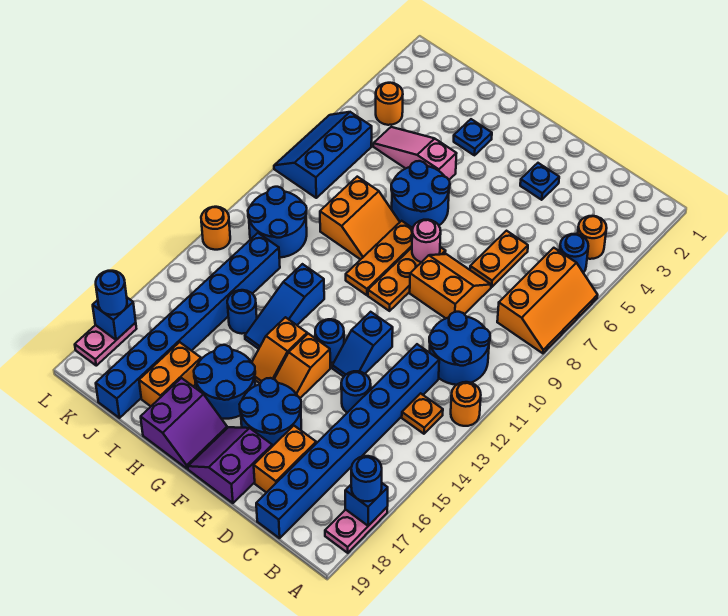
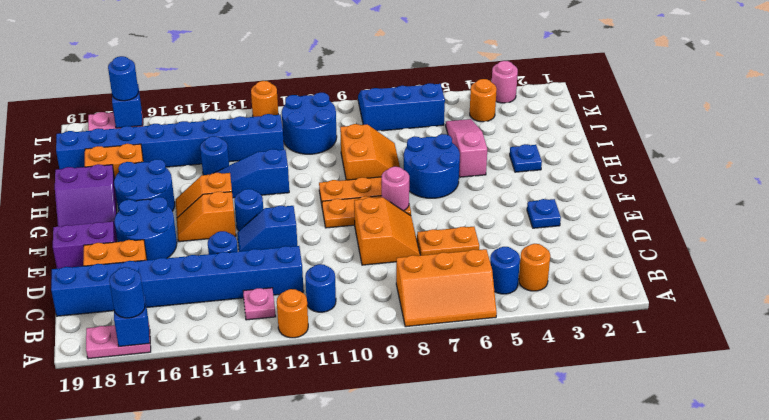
blue round brick B10:C11 level 1 -> blue round brick B11 level 1
orange plate B13 level 1 -> pink plate B13 level 1
orange slope H8:I9 level 1 top I -> orange slope H8:I9 level 1 top 9
none -> pink round brick L3 level 1

